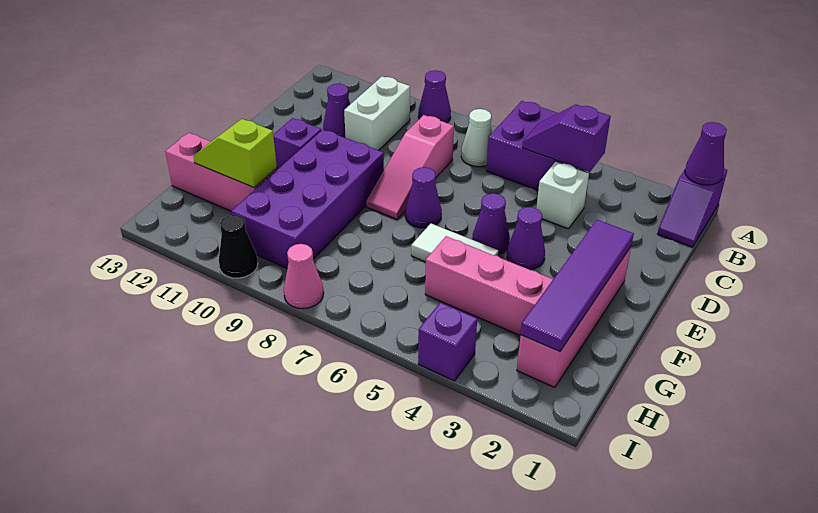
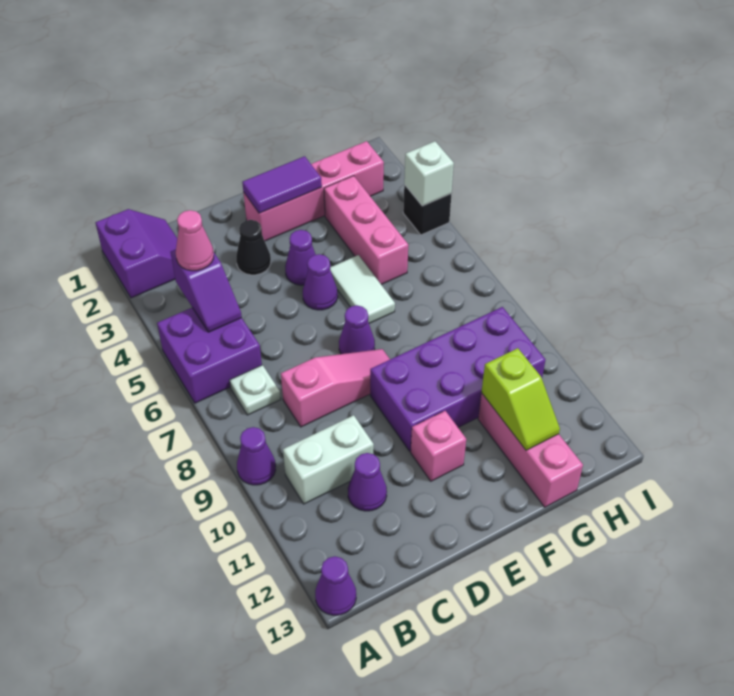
purple slope A1:B1 level 1 top A -> purple slope A1:B2 level 1 top A
purple cone A1 level 2 -> purple cone A13 level 1
white cone B7 level 1 -> white plate B7 level 1
white brick C4 level 1 -> white brick I4 level 2
purple tile E2:H2 level 2 -> purple tile E2:F2 level 2
purple brick E11 level 1 -> pink brick E11 level 1
purple brick I4 level 1 -> black brick I4 level 1
pink cone I8 level 1 -> pink cone B4 level 3
black cone I10 level 1 -> black cone D3 level 1

